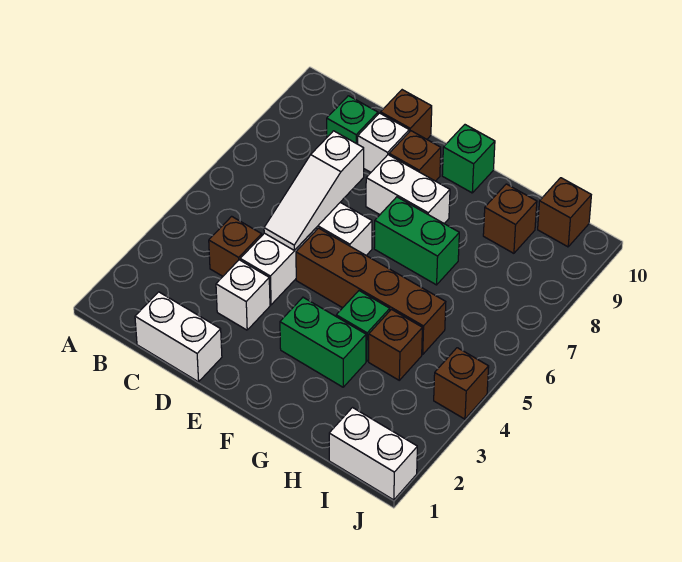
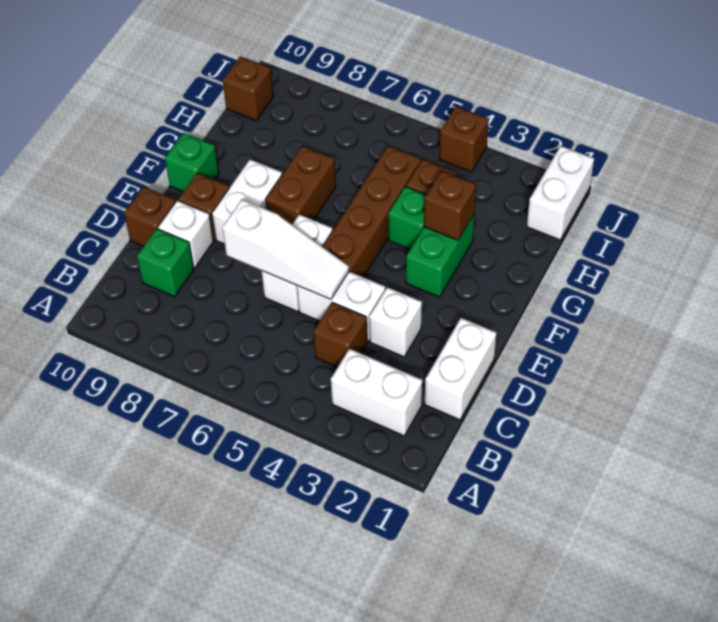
none -> white brick B2:B3 level 1
green brick F7:G7 level 1 -> brown brick F7:G7 level 1
brown brick H9 level 1 -> brown brick G3 level 2

